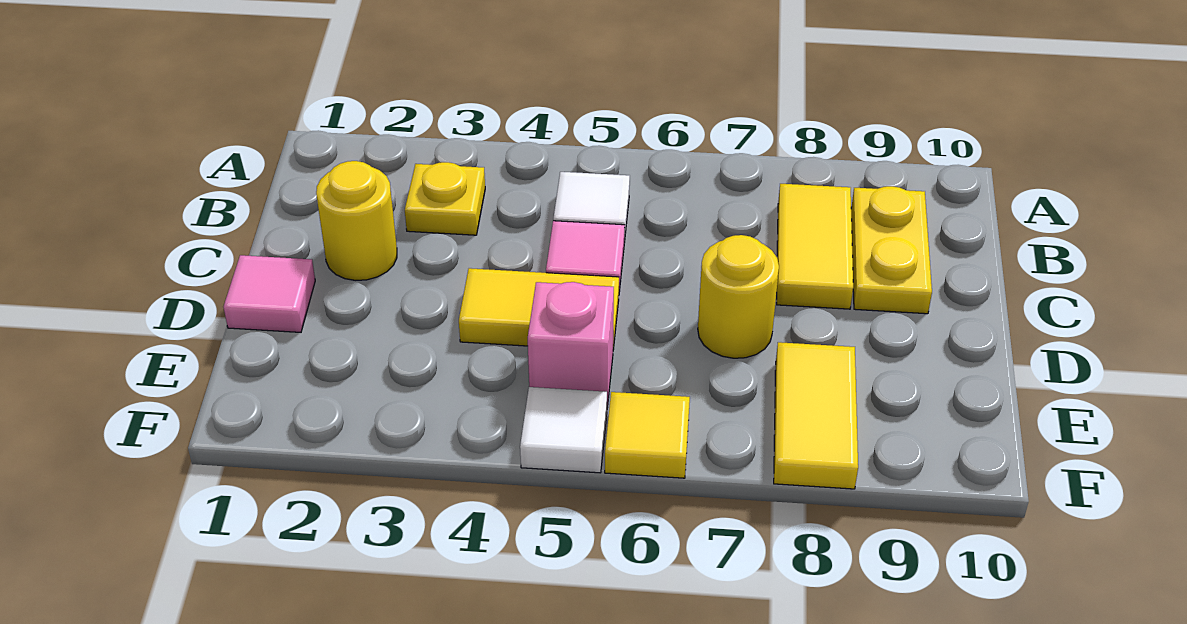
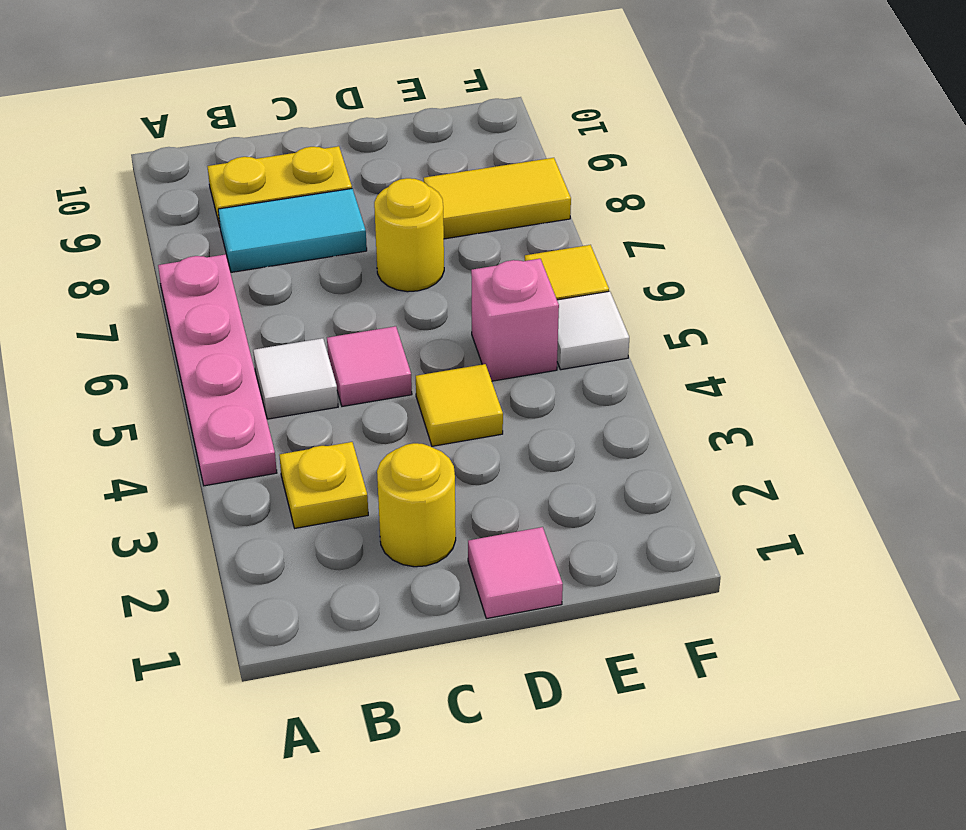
none -> pink plate A4:A7 level 1
yellow tile B8:C8 level 1 -> cyan tile B8:C8 level 1
yellow tile D4:D5 level 1 -> yellow tile D4 level 1

